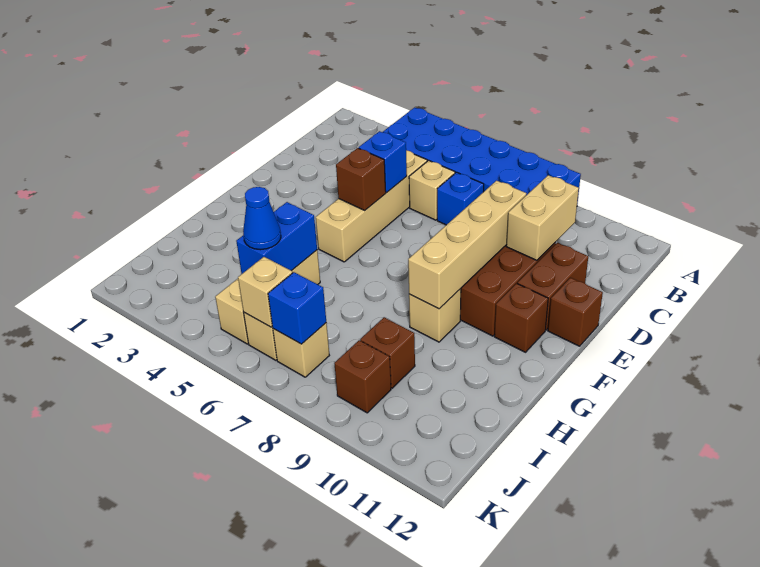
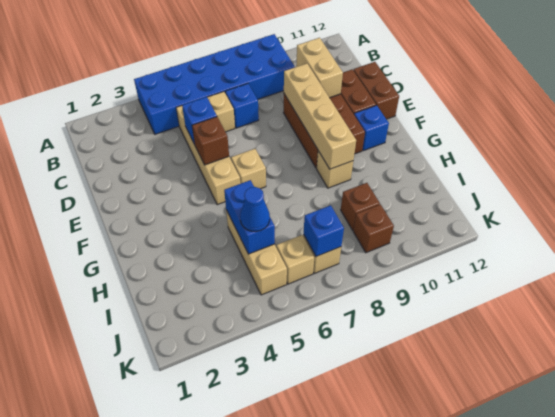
brown brick E12 level 1 -> brown brick D12:E12 level 1
brown brick F11 level 1 -> blue brick F11 level 1
tan brick J6 level 2 -> tan brick F6 level 1

